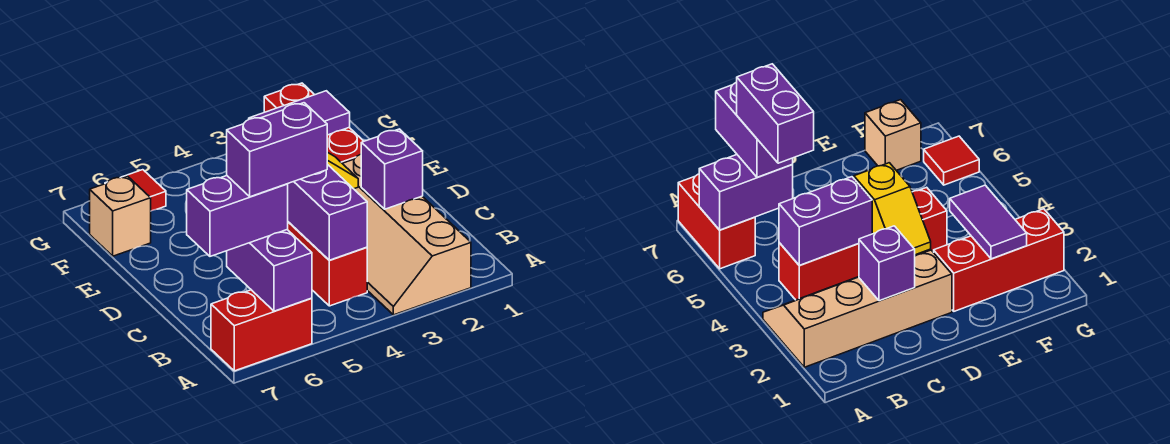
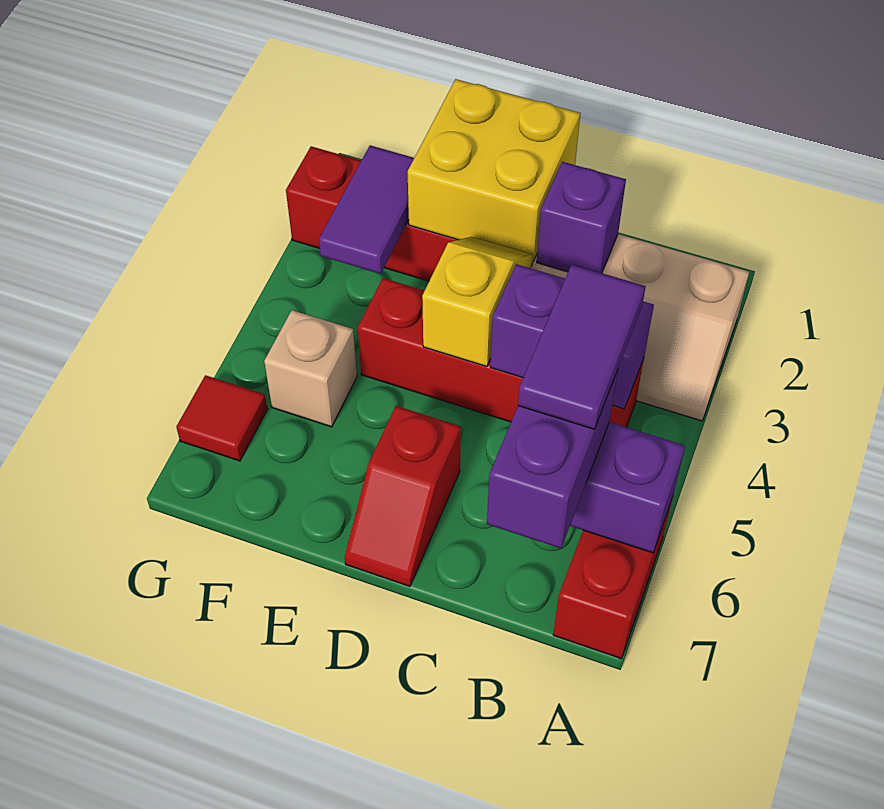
purple brick B5:B6 level 4 -> purple tile B5:B6 level 4
none -> yellow brick D1:E2 level 2
none -> red slope D6:D7 level 1 top 6
tan brick F7 level 1 -> tan brick F5 level 1

